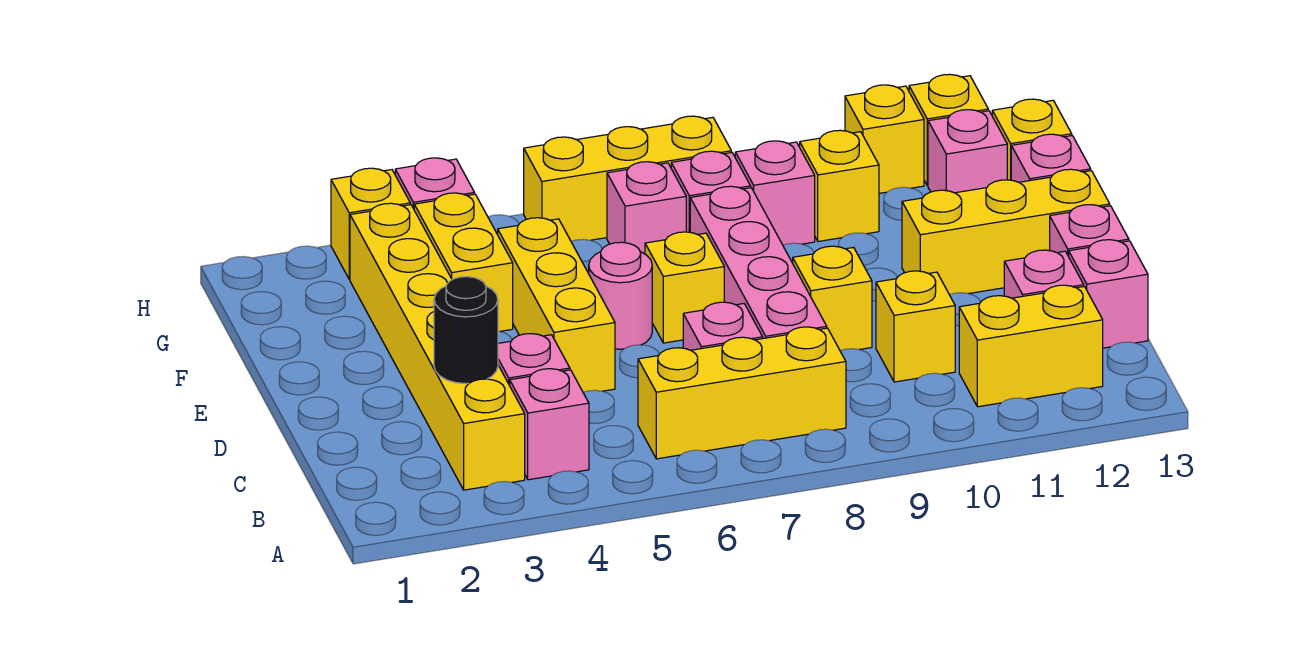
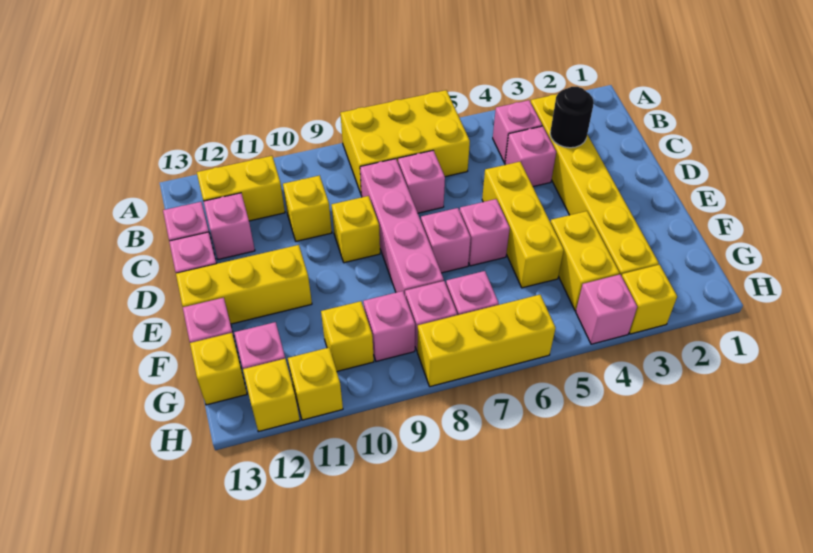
yellow brick B6:B8 level 1 -> yellow brick A6:B8 level 1
pink round brick E6 level 1 -> pink brick E6 level 1
yellow brick E7 level 1 -> pink brick E7 level 1

